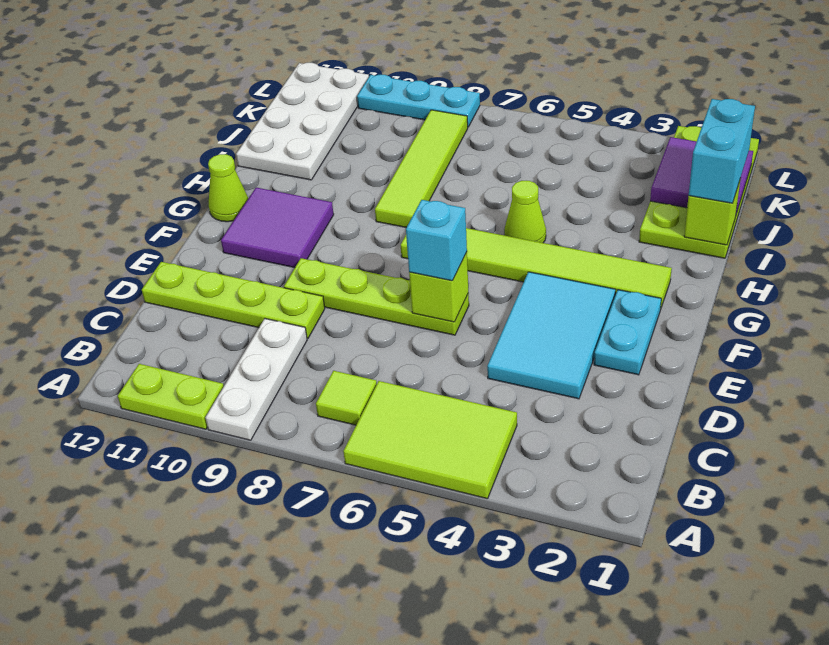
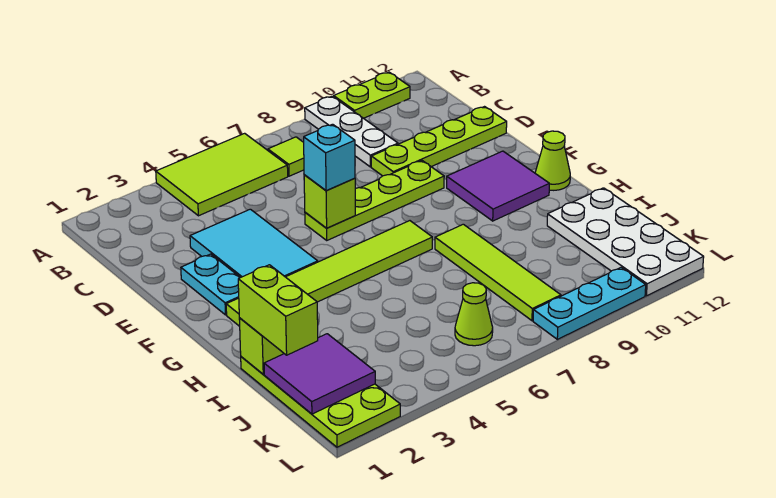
lime cone H5 level 1 -> lime cone K6 level 1
cyan brick I1:J1 level 3 -> lime brick I1:J1 level 3

